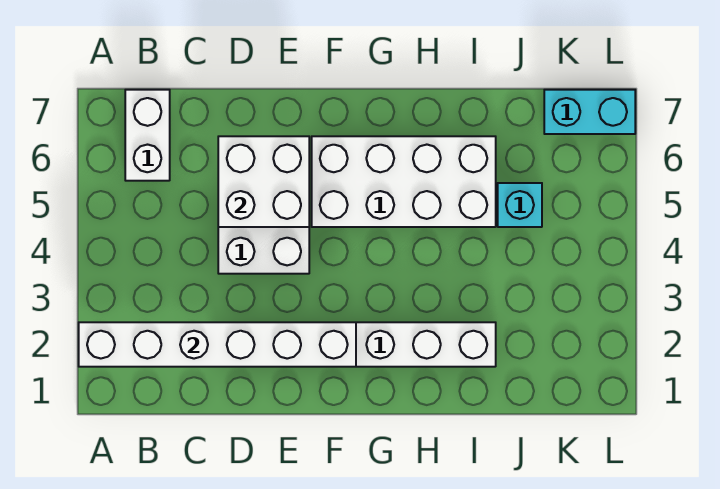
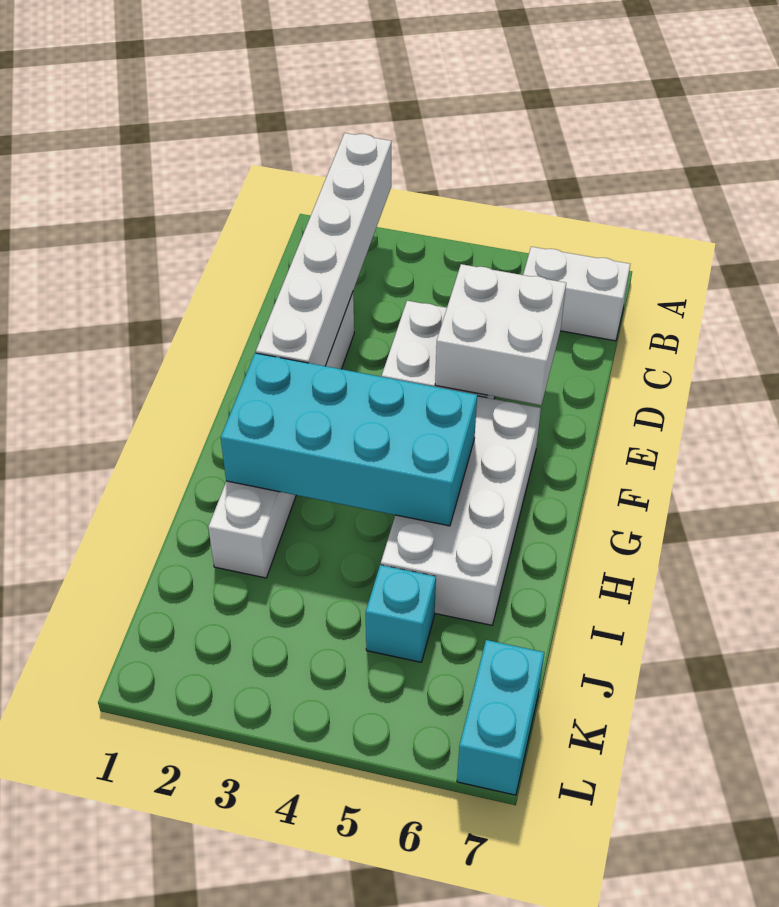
none -> cyan brick G2:H5 level 2

